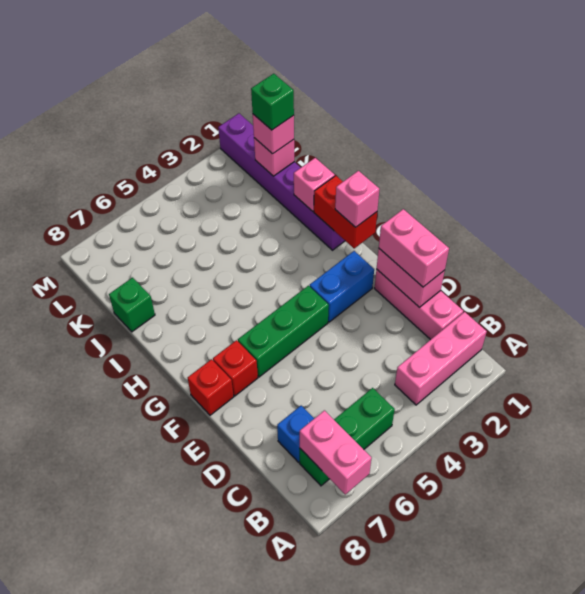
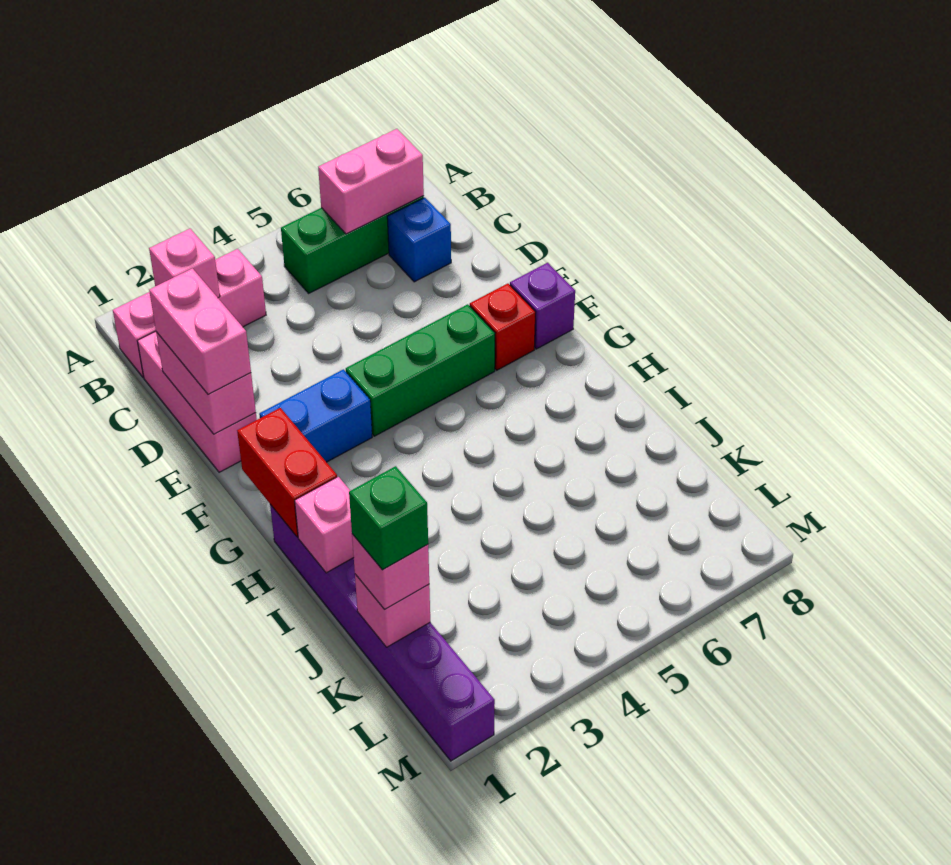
pink brick A7:B7 level 2 -> pink brick B6:B7 level 2
red brick F8 level 1 -> purple brick F8 level 1
pink brick G1 level 3 -> pink brick B2 level 2
green brick J8 level 1 -> none

